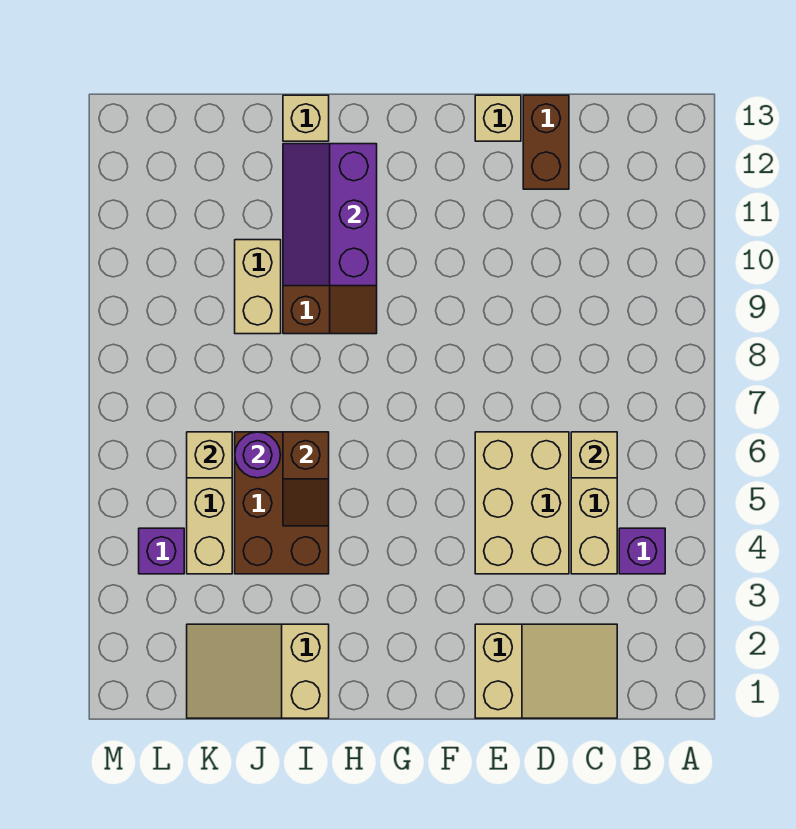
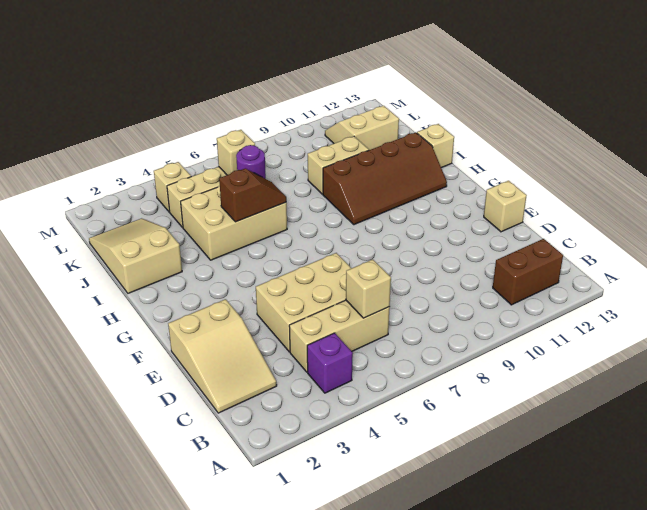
brown brick D12:D13 level 1 -> brown brick B11:B12 level 1
purple slope H10:I12 level 2 top H -> none
brown brick I4:J6 level 1 -> tan brick I4:J6 level 1
brown slope I5:I6 level 2 top 6 -> brown slope I5:I6 level 2 top 5
none -> tan slope K11:L12 level 1 top K
purple brick L4 level 1 -> tan brick L4 level 1

